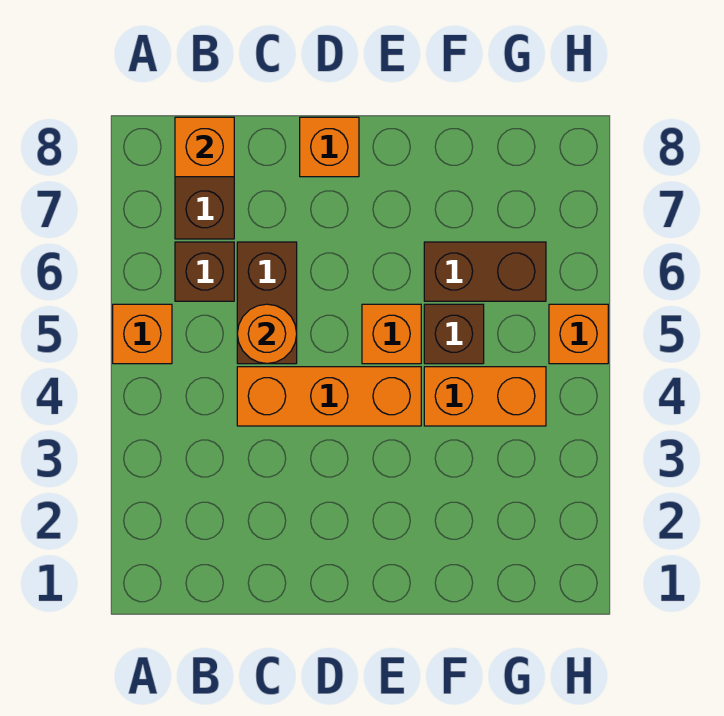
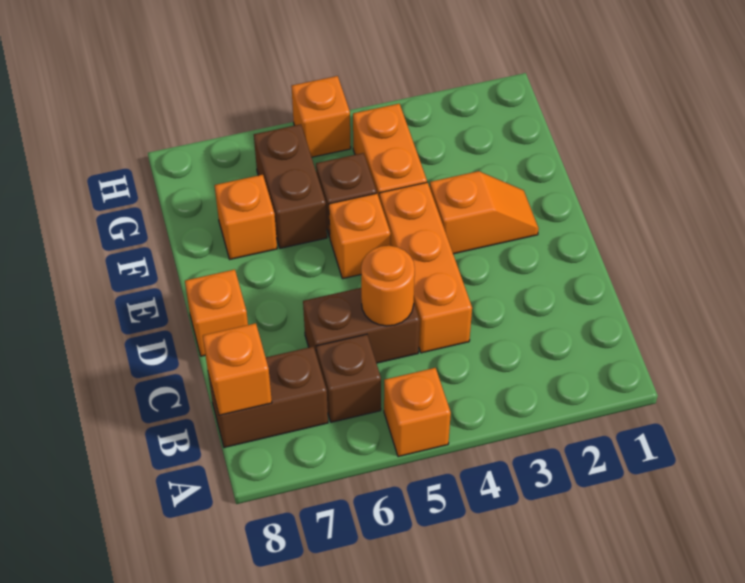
none -> orange slope E2:E3 level 1 top 3
none -> orange brick F7 level 1

